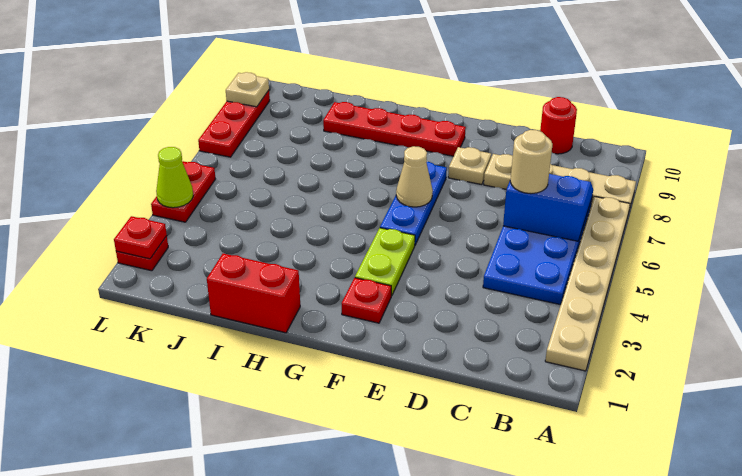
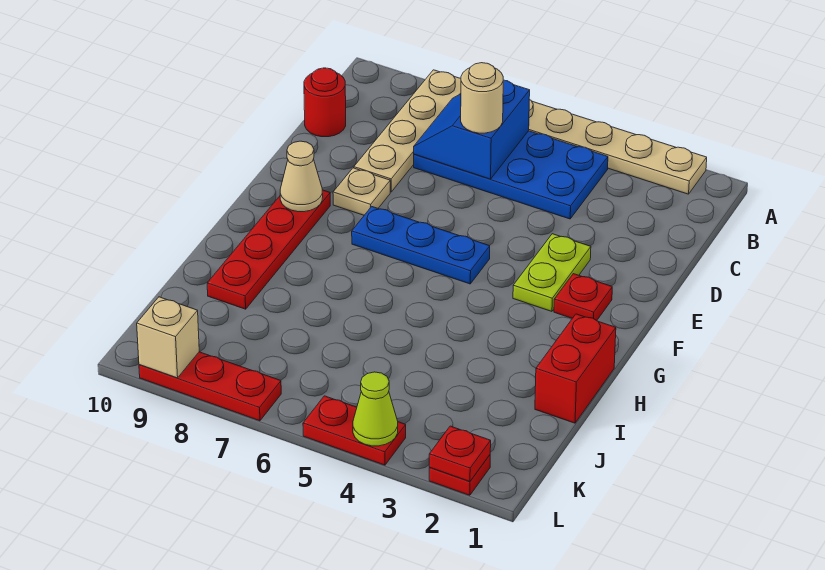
lime plate F3:F4 level 1 -> lime plate E3:F3 level 1
tan cone F6 level 2 -> tan cone F9 level 2
tan plate L9 level 2 -> tan brick L9 level 2

